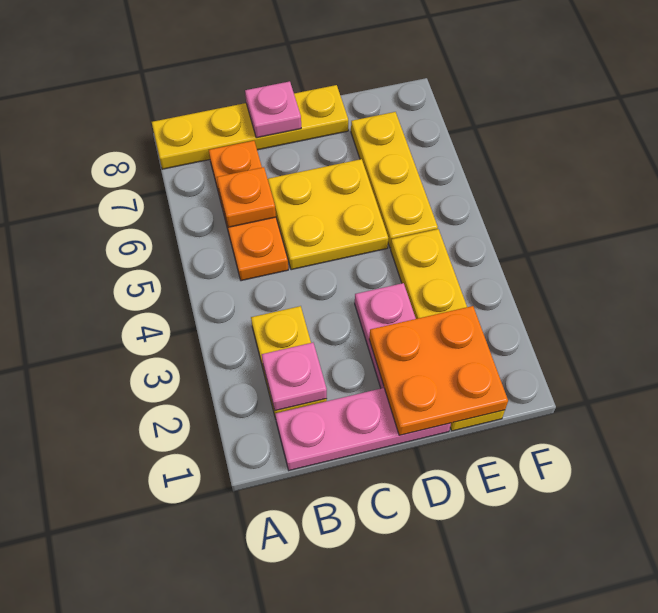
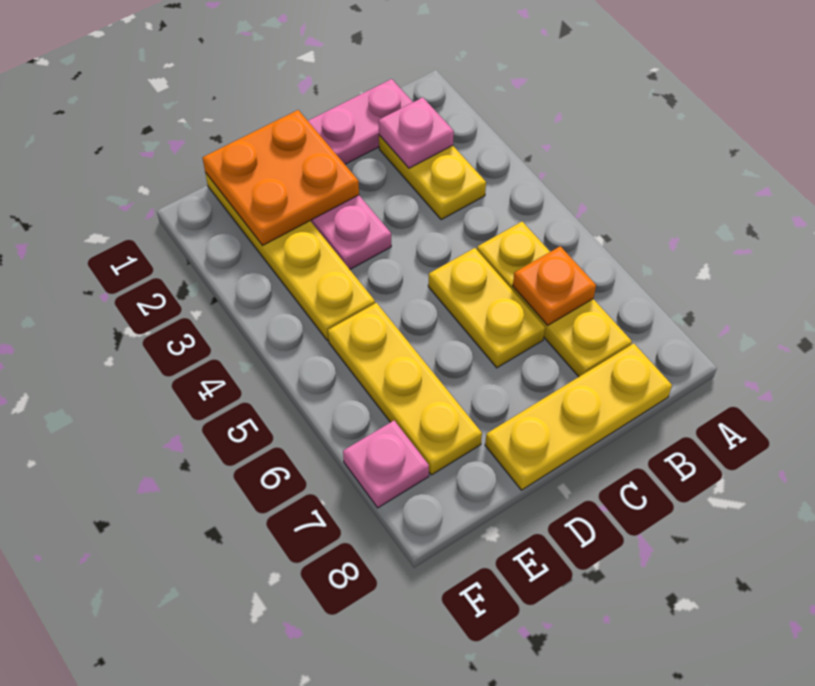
yellow plate A8:D8 level 1 -> yellow plate B8:D8 level 1
orange plate B5:B7 level 1 -> yellow plate B5:B7 level 1
yellow plate C5:D6 level 1 -> yellow plate C5:C6 level 1
pink plate C8 level 2 -> pink plate F7 level 1

